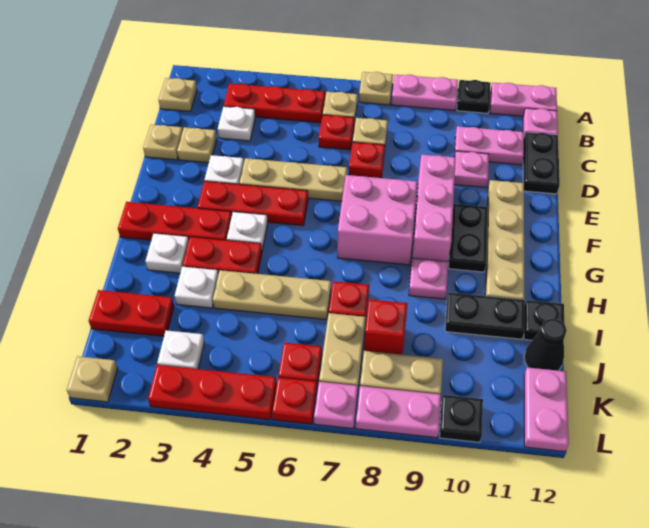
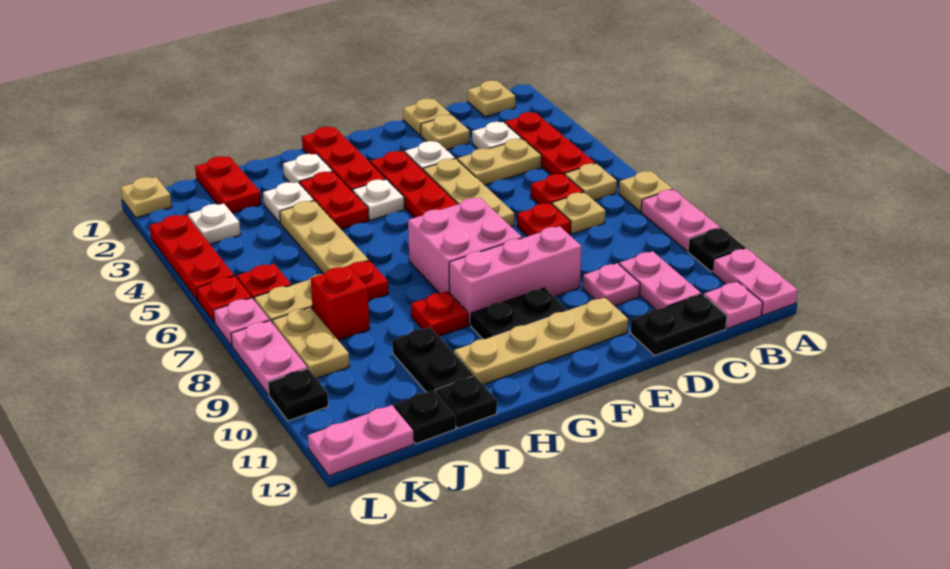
none -> tan plate C4:D4 level 1
pink plate H9 level 1 -> red plate H9 level 1
black cone J12 level 1 -> black plate J12 level 1

